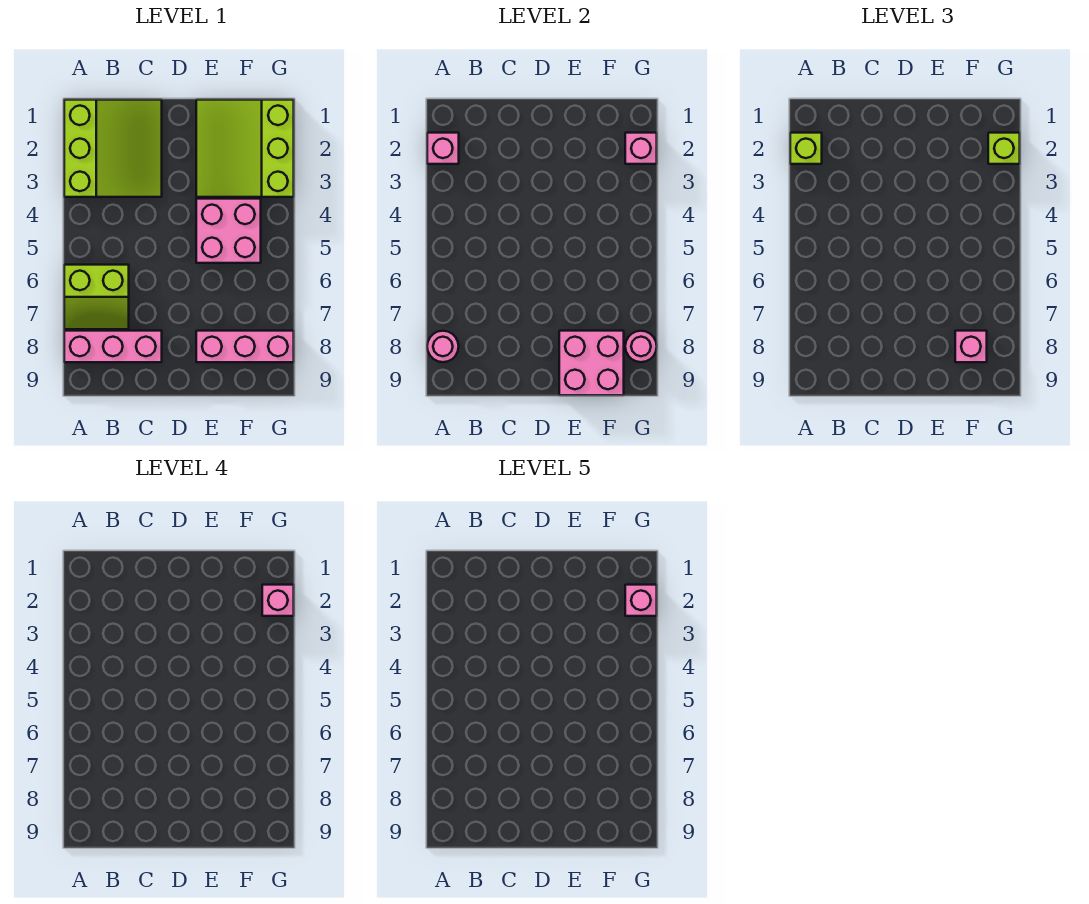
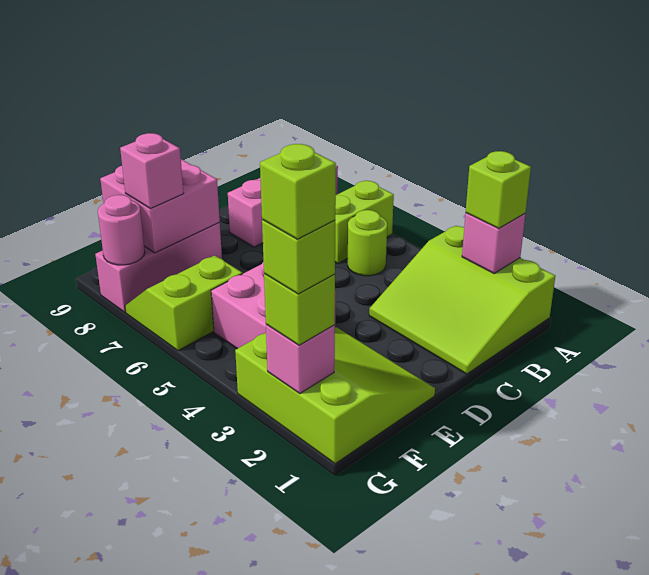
pink round brick A8 level 2 -> none
none -> lime round brick B5 level 1
none -> lime slope F6:G7 level 1 top 6
pink brick G2 level 4 -> lime brick G2 level 4
pink brick G2 level 5 -> lime brick G2 level 5

